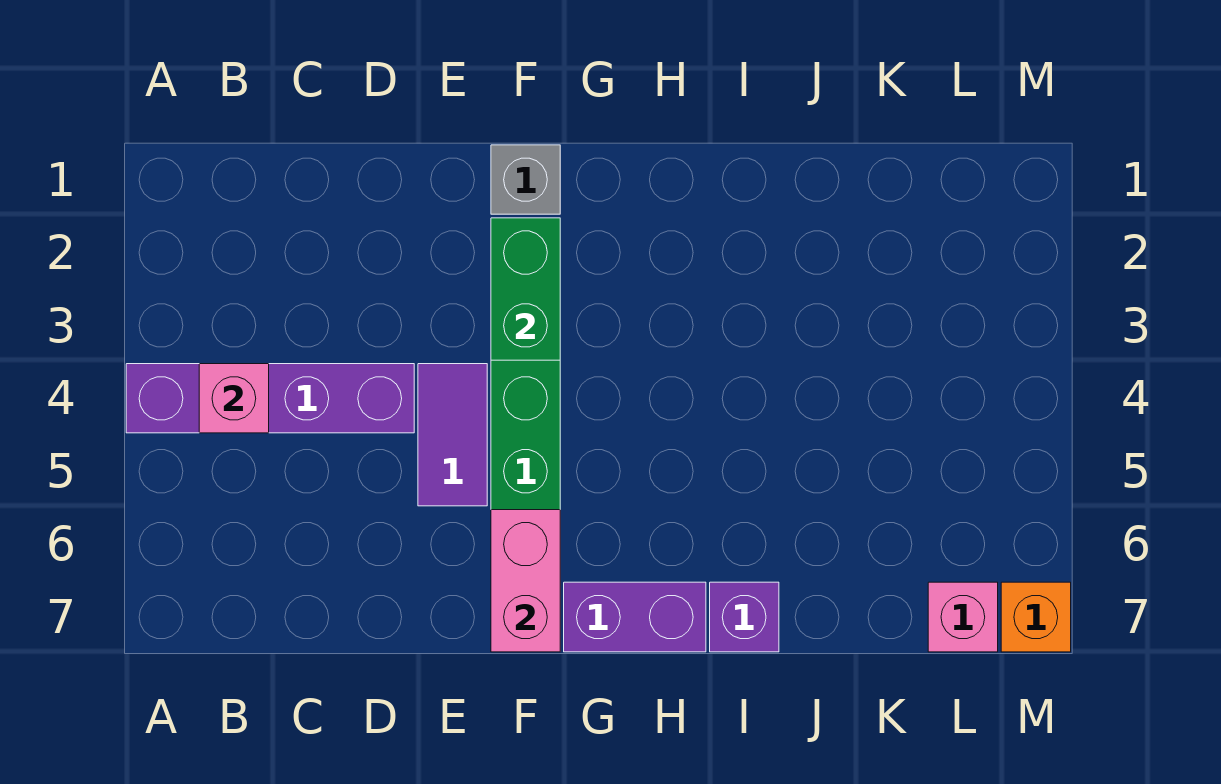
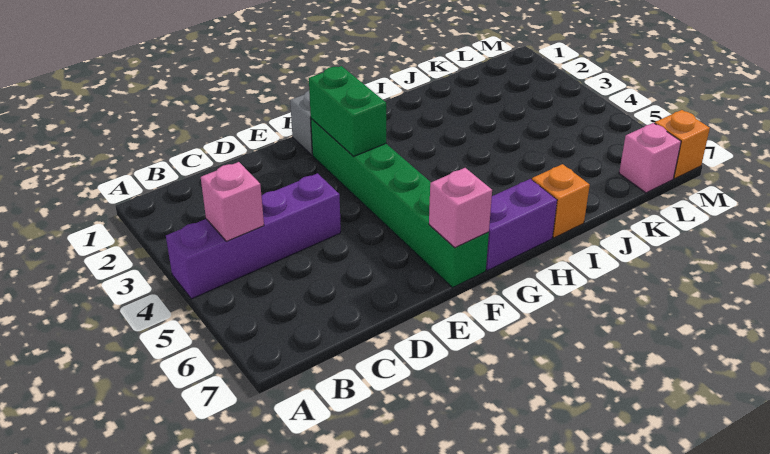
purple tile E4:E5 level 1 -> none
pink brick F6:F7 level 2 -> pink brick F7 level 2
purple brick I7 level 1 -> orange brick I7 level 1

